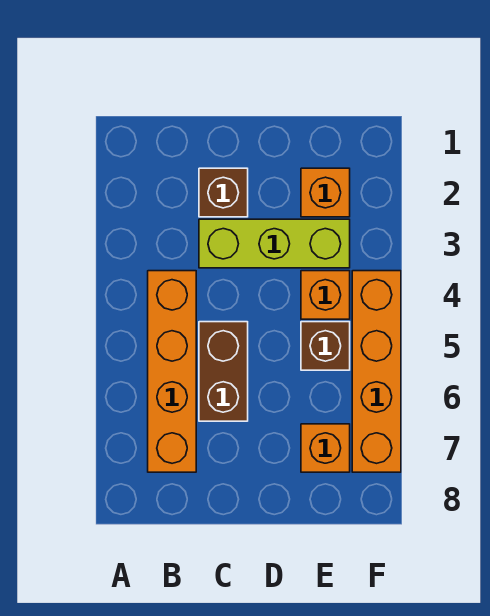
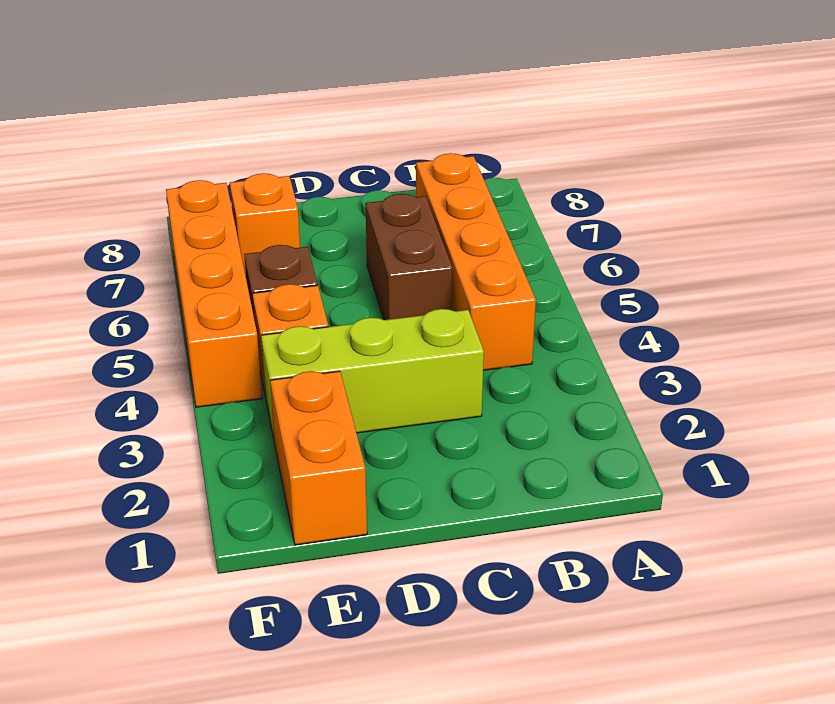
brown brick C2 level 1 -> none
orange brick E2 level 1 -> orange brick E1:E2 level 1

